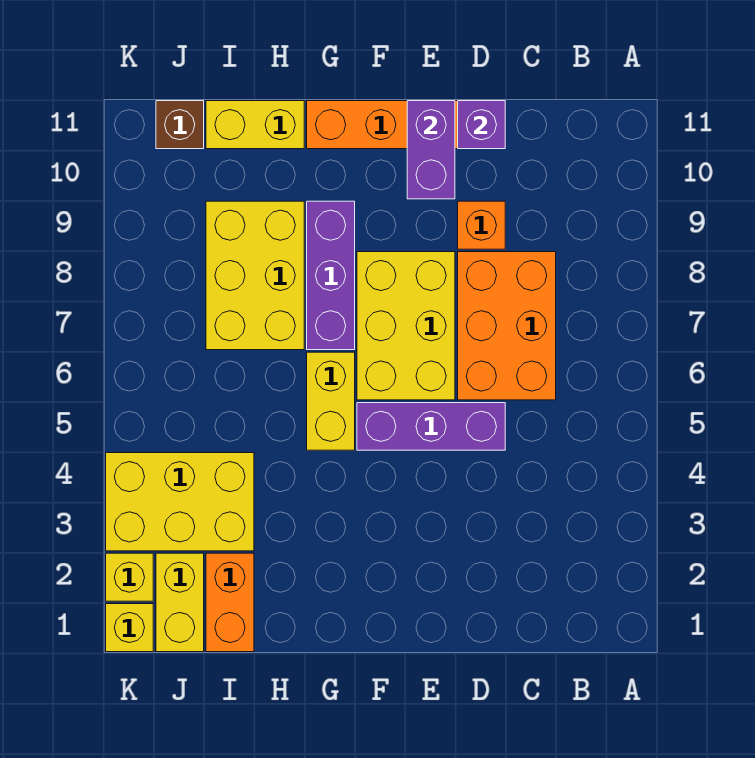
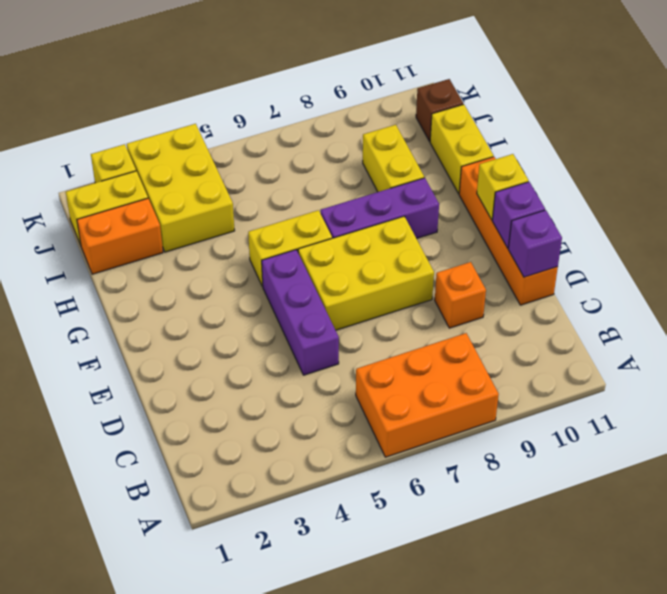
orange brick C6:D8 level 1 -> orange brick A6:B8 level 1
purple brick E10:E11 level 2 -> purple brick E11 level 2
yellow brick H7:I9 level 1 -> yellow brick H9:I9 level 1
yellow brick K1 level 1 -> yellow brick F11 level 2

